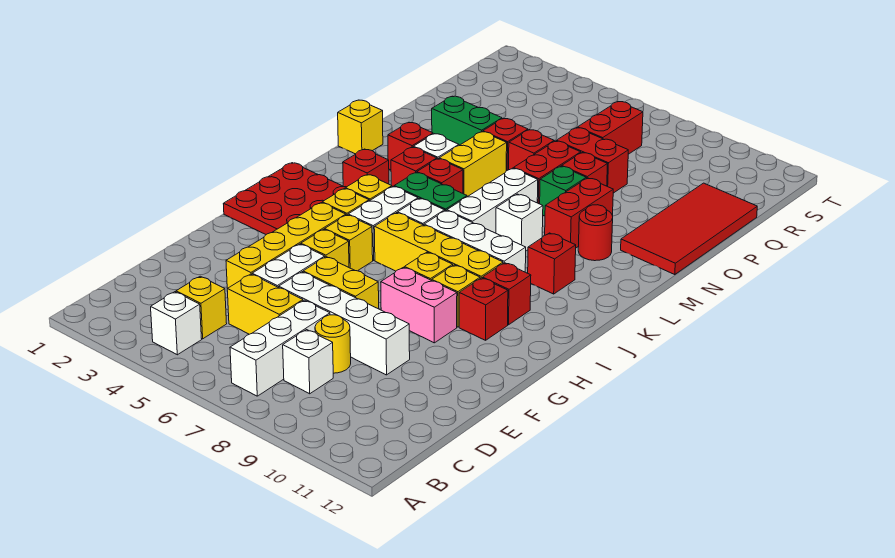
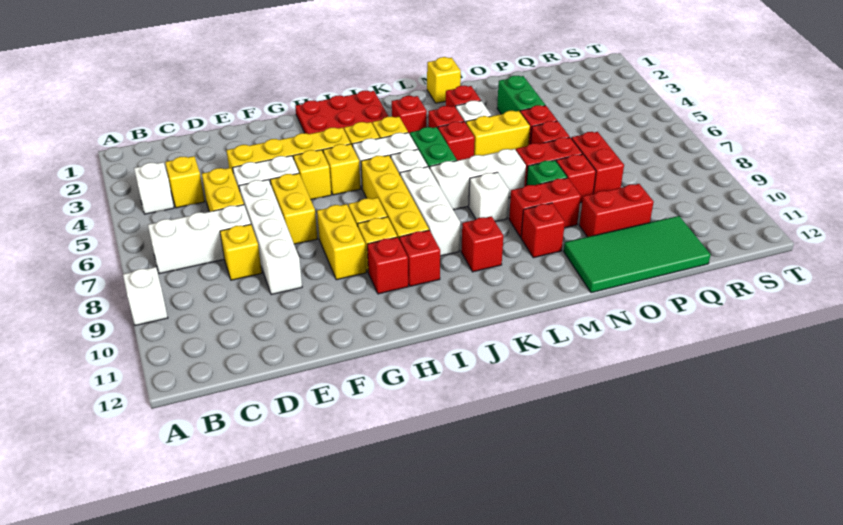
white brick C8 level 1 -> white brick A9 level 1
yellow round brick D8 level 1 -> yellow brick D8 level 1
pink brick G8:G9 level 1 -> yellow brick G8:G9 level 1
red round brick M10 level 1 -> red brick M10 level 1
red tile N11:Q12 level 1 -> green tile N11:Q12 level 1
red brick Q7:R7 level 1 -> red brick O10:P10 level 1

